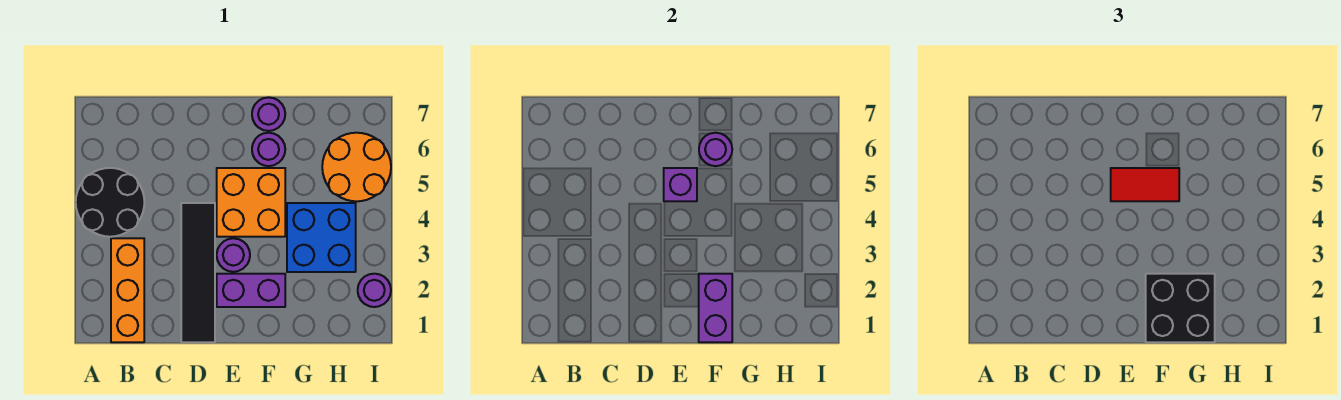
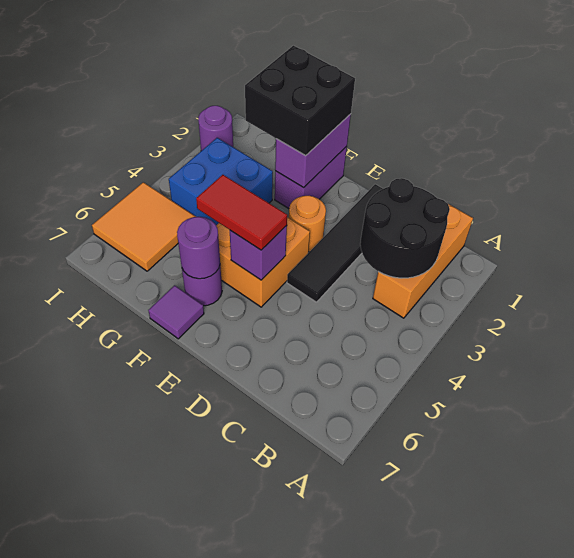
black round brick A4:B5 level 1 -> black round brick B2:C3 level 2
purple brick E2:F2 level 1 -> purple brick F1:F2 level 1
purple round brick E3 level 1 -> orange round brick E3 level 1
purple round brick F7 level 1 -> purple tile F7 level 1
orange round brick H5:I6 level 1 -> orange tile H5:I6 level 1

